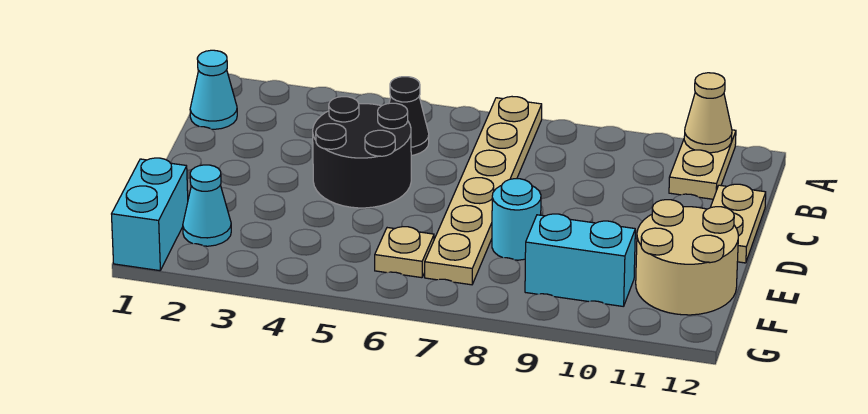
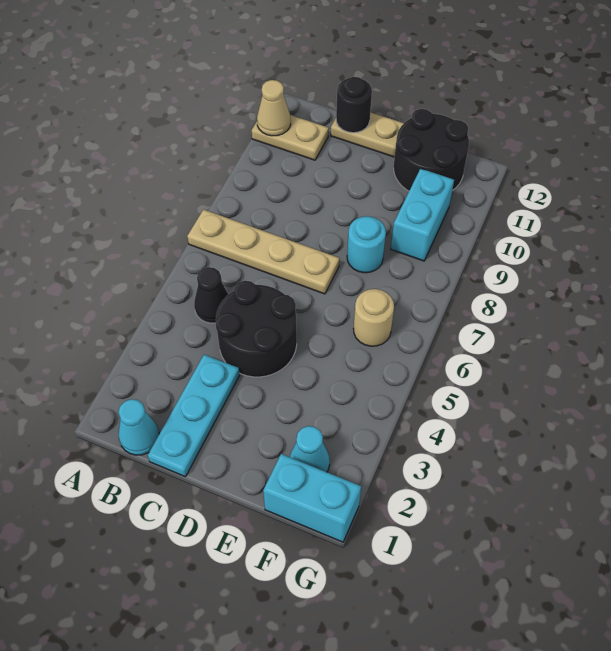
tan plate A7:F7 level 1 -> tan plate A7:D7 level 1
none -> cyan plate C1:C3 level 1
none -> black round brick C12 level 2
tan round brick E11:F12 level 1 -> black round brick E11:F12 level 1
tan plate F6 level 1 -> tan round brick F6 level 1

